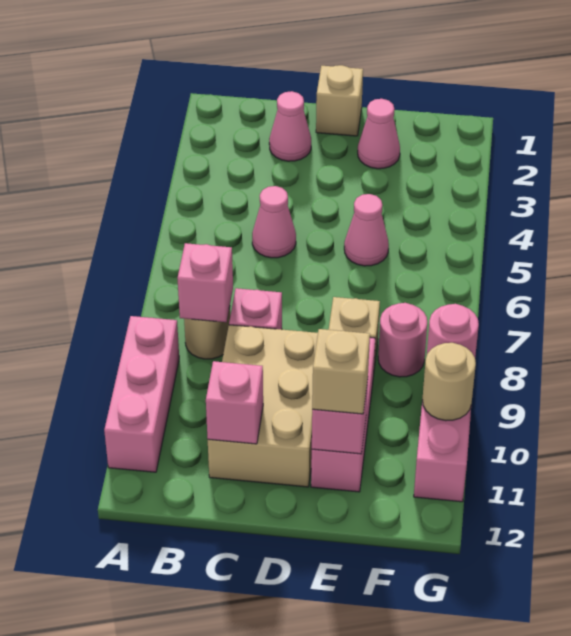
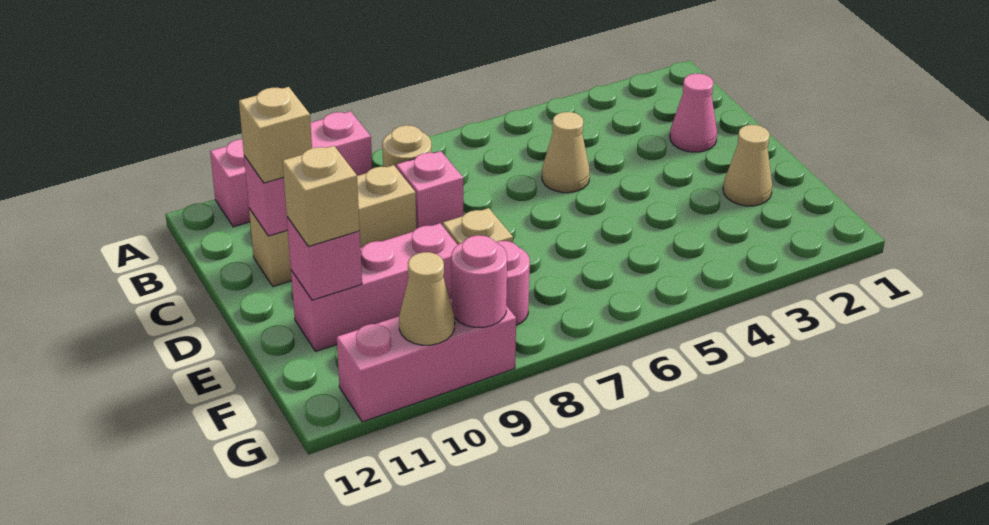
pink brick B8 level 2 -> none
pink cone C5 level 1 -> tan cone C5 level 1
tan brick C9:D11 level 1 -> tan brick C9:C11 level 1
tan brick D1 level 1 -> tan brick C11 level 3
pink cone E2 level 1 -> tan cone E2 level 1
pink cone E5 level 1 -> none
tan round brick G10 level 2 -> tan cone G10 level 2

